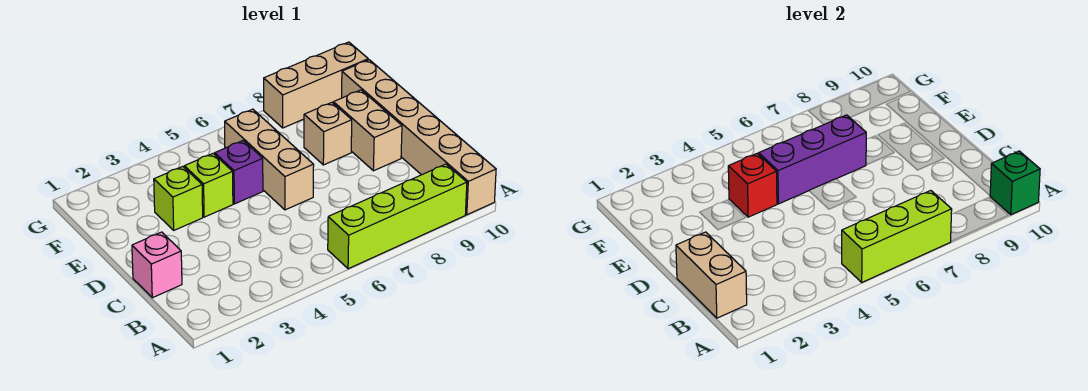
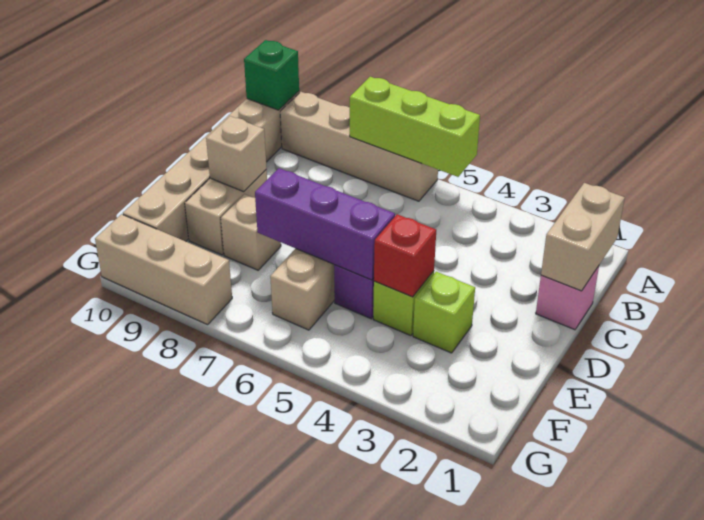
lime brick A6:A9 level 1 -> tan brick A6:A9 level 1
none -> tan brick D9 level 2

